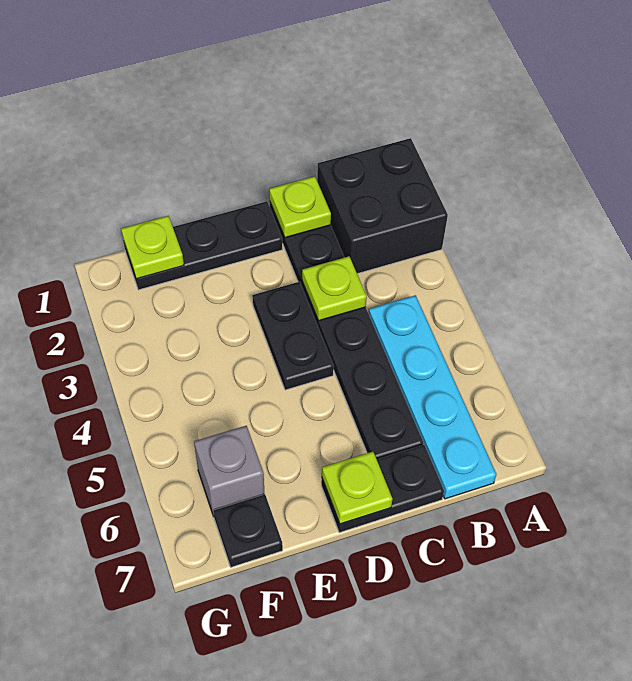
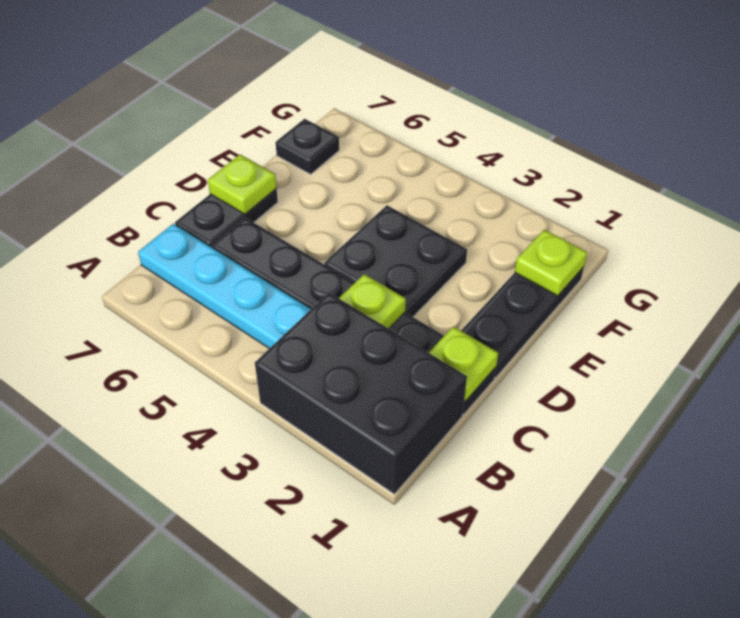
black brick A1:B2 level 1 -> black brick A1:B3 level 1
black plate D3:D4 level 1 -> black plate D3:E4 level 1
grey brick F6 level 1 -> none

